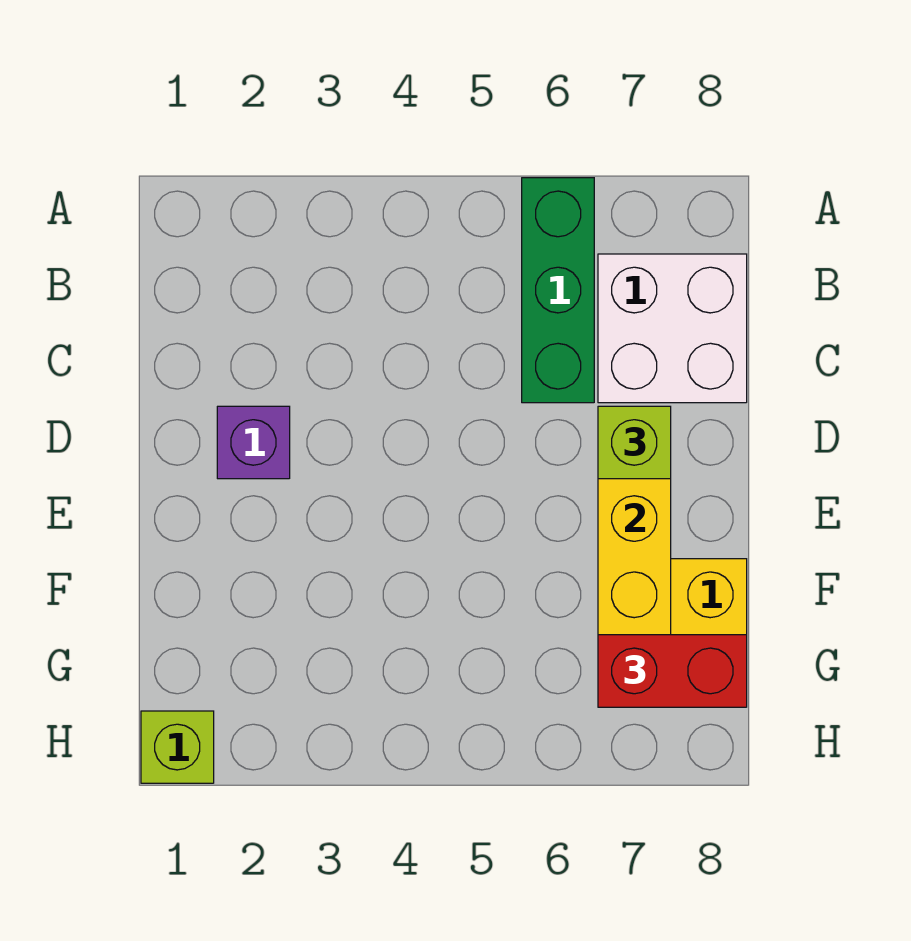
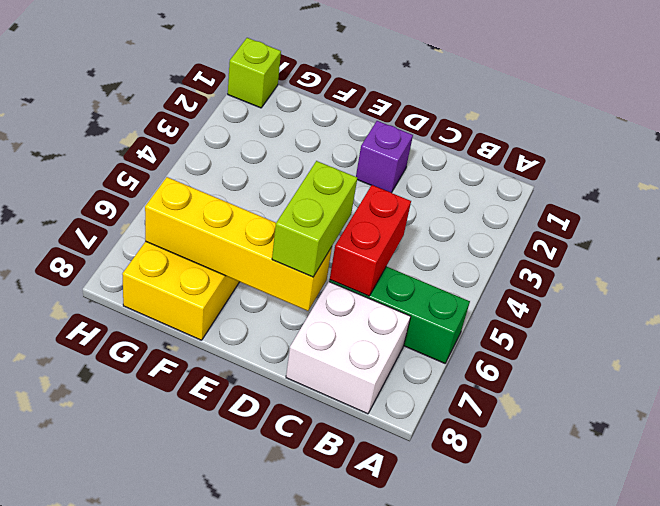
lime brick D7 level 3 -> lime brick D6:D7 level 3
red brick G7:G8 level 3 -> red brick C5:C6 level 2

